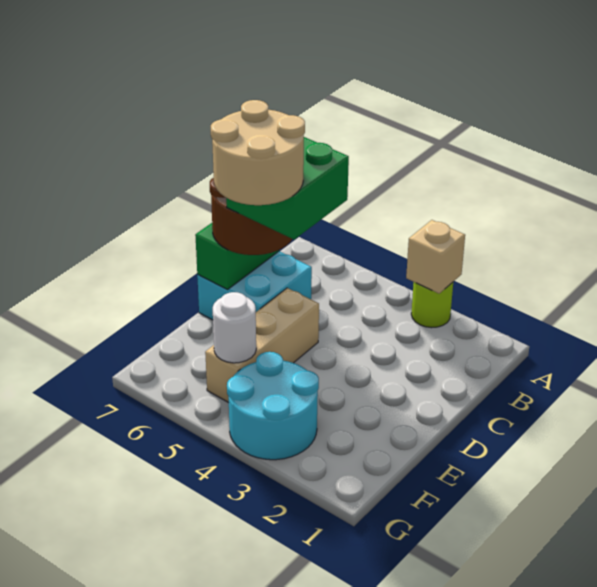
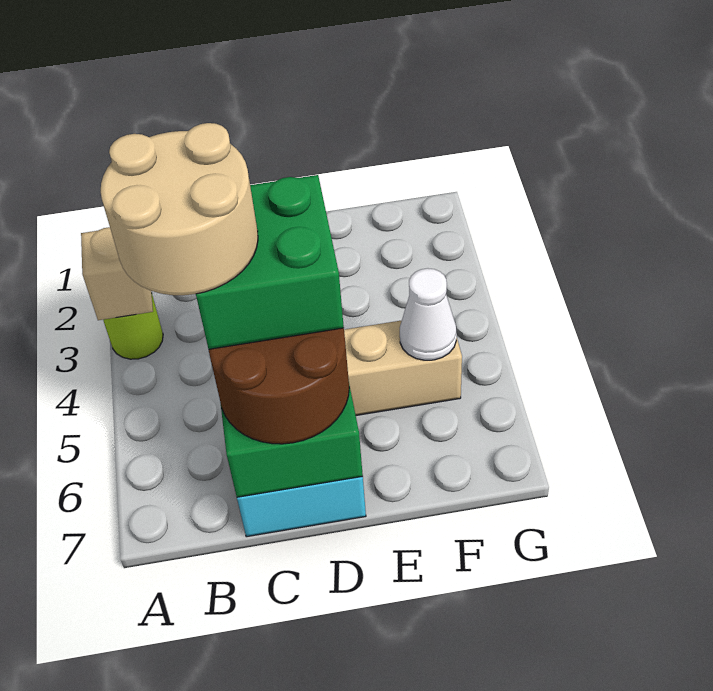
tan round brick D5:E6 level 5 -> tan round brick B5:C6 level 5
cyan round brick F3:G4 level 1 -> none
white round brick F5 level 2 -> white cone F5 level 2

